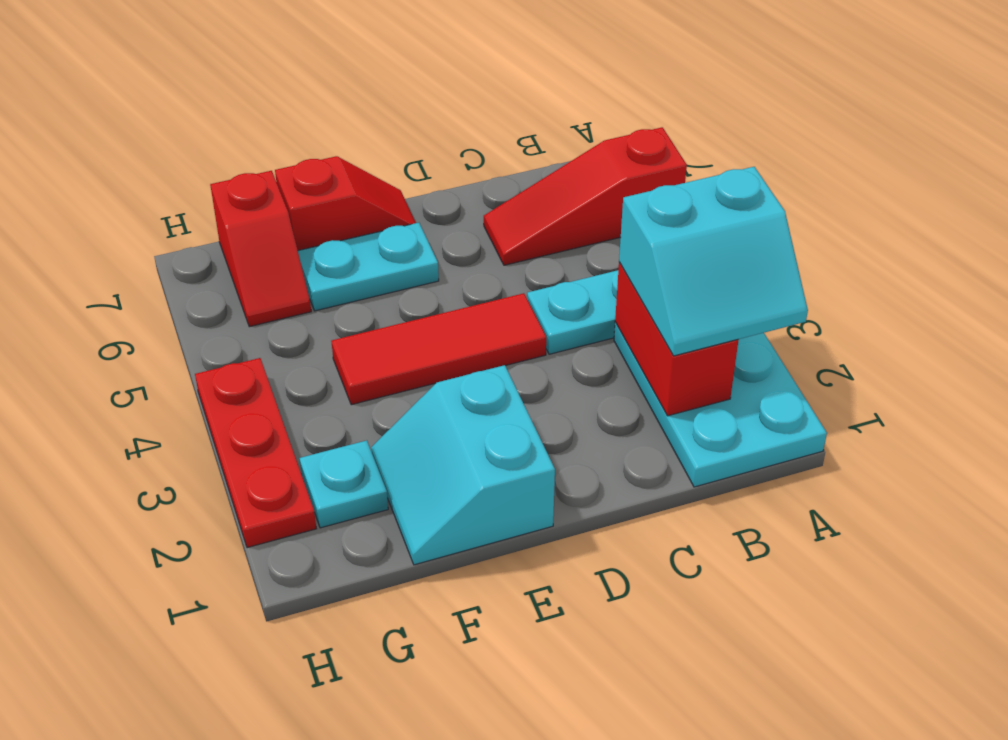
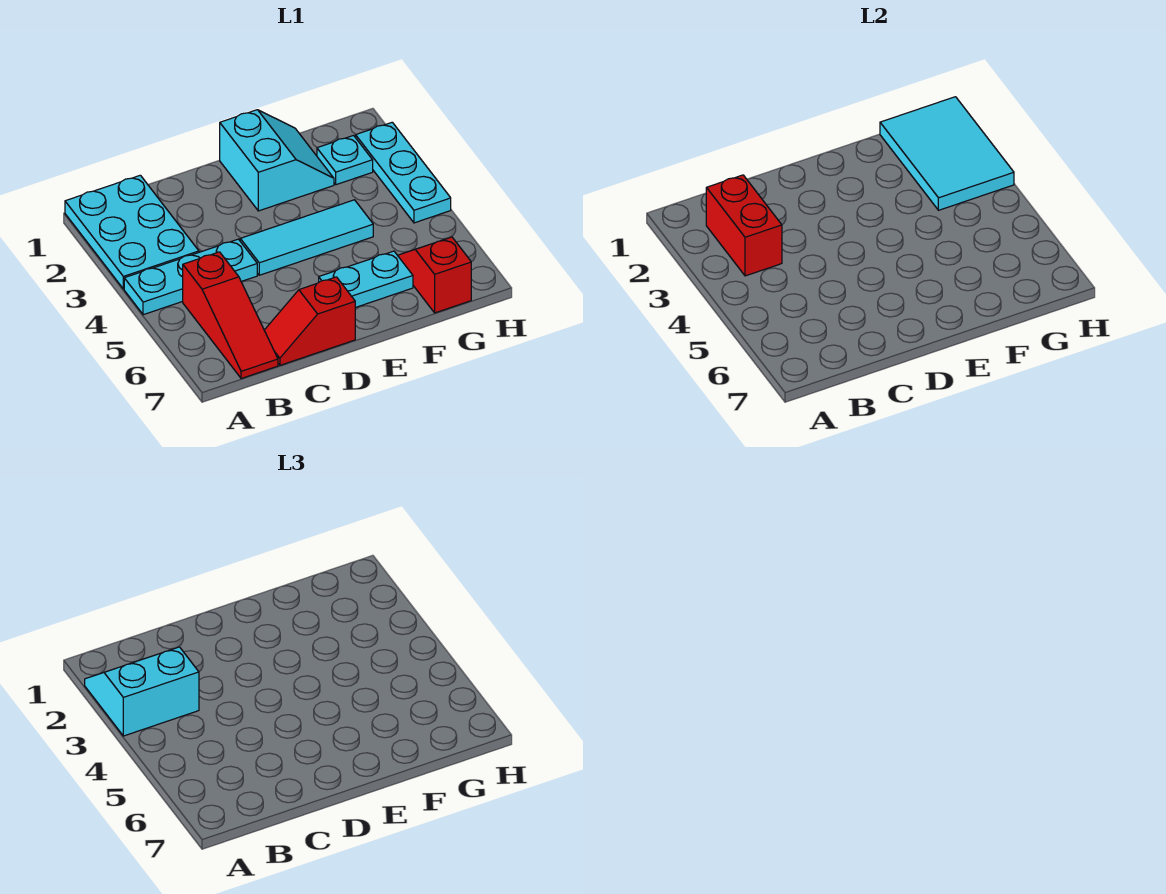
red slope A6:C6 level 1 top A -> red slope B5:B7 level 1 top 5
red tile D4:F4 level 1 -> cyan tile D4:F4 level 1
red slope E7:F7 level 1 top F -> red slope C7:D7 level 1 top D
none -> cyan tile G1:H3 level 2
red plate H2:H4 level 1 -> cyan plate H2:H4 level 1

